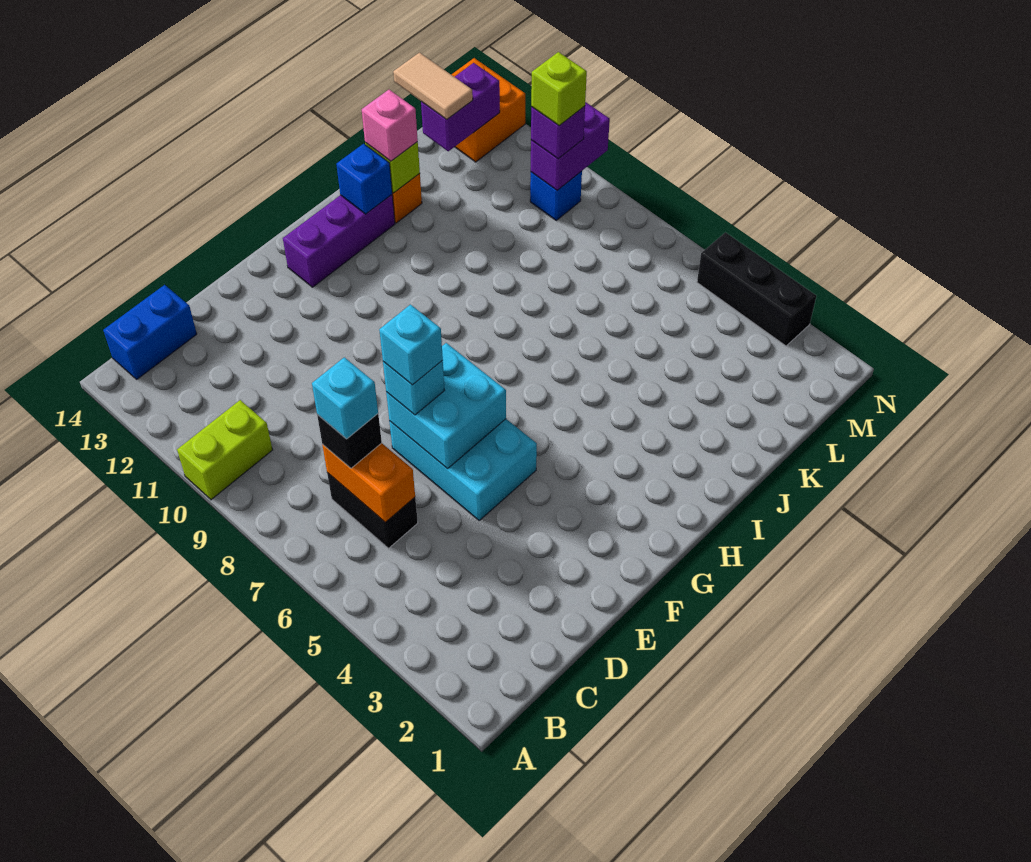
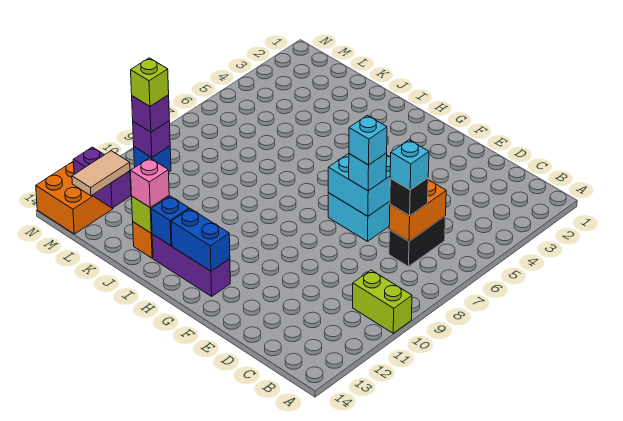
blue brick B14:C14 level 1 -> blue brick G13:H13 level 2
purple brick M10:N10 level 2 -> purple brick M10 level 2
black brick N3:N5 level 1 -> none

